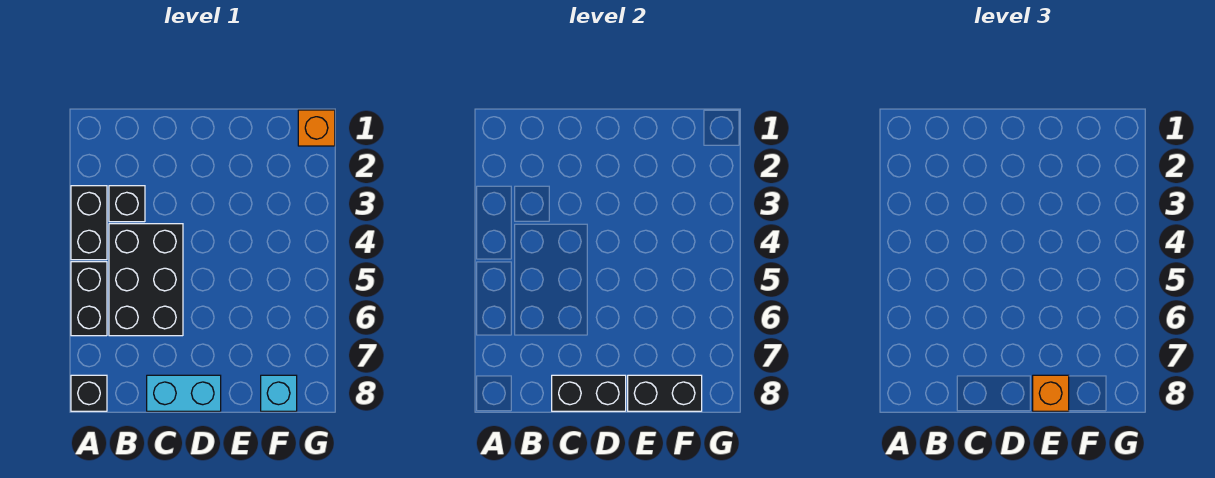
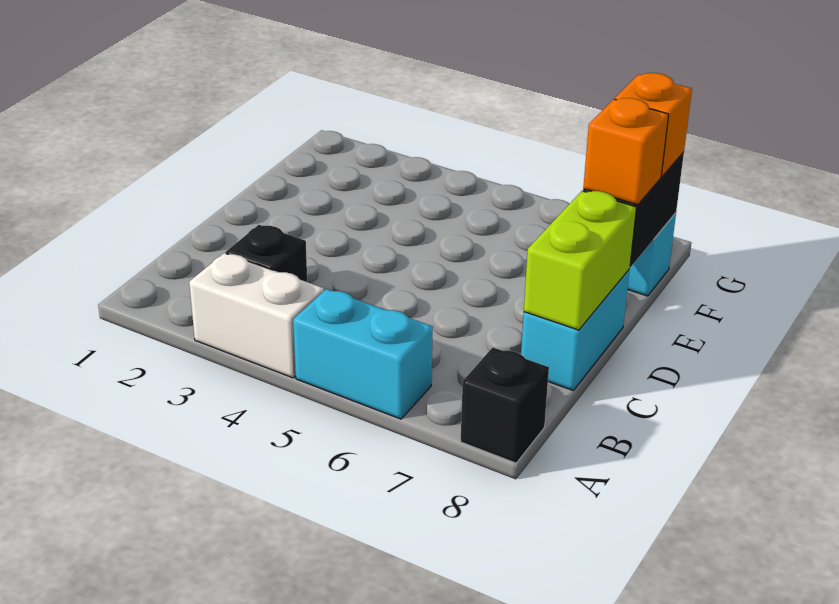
black brick A3:A4 level 1 -> white brick A3:A4 level 1
black brick A5:A6 level 1 -> cyan brick A5:A6 level 1
black brick B4:C6 level 1 -> none
black brick C8:D8 level 2 -> lime brick C8:D8 level 2
orange brick G1 level 1 -> orange brick F8 level 3

